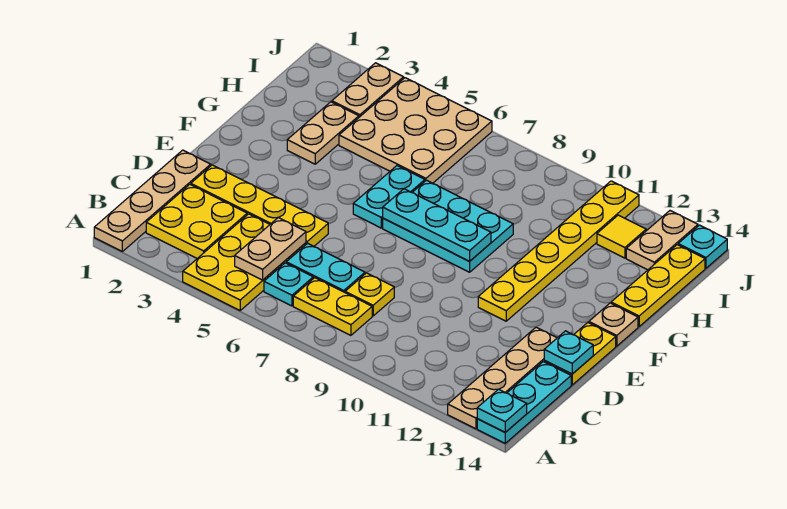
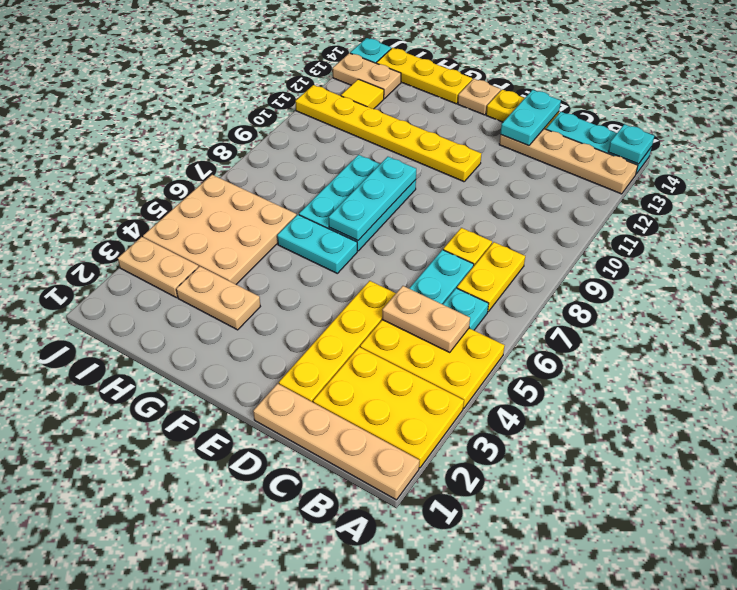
yellow plate B2:C3 level 1 -> yellow plate A2:C3 level 1
cyan plate D14 level 2 -> cyan plate D13:D14 level 2

